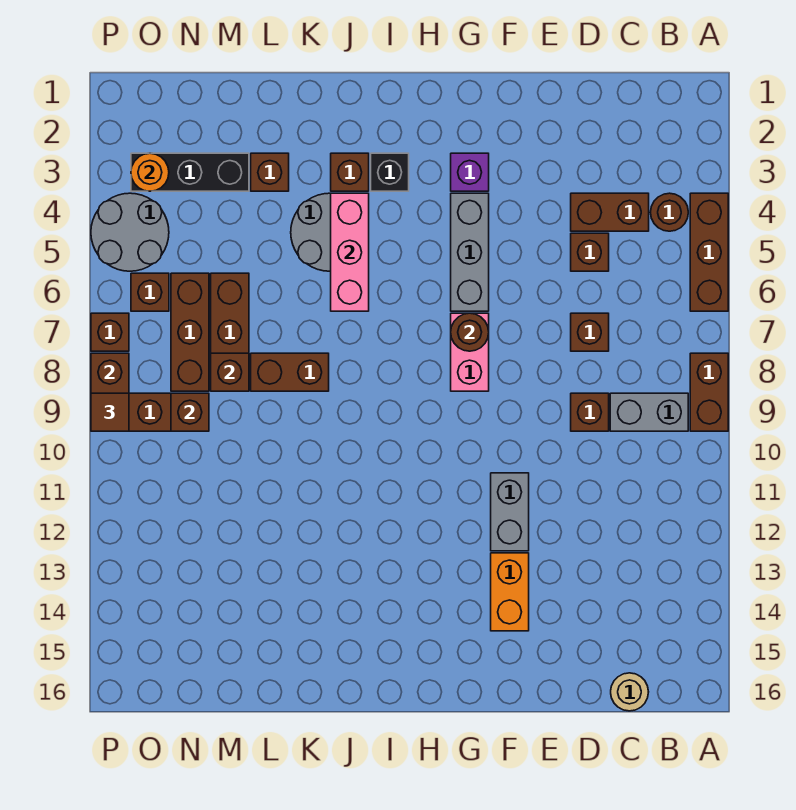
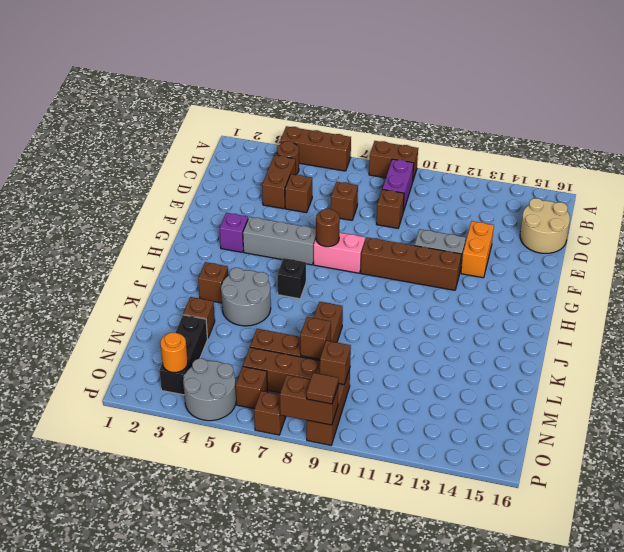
grey brick B9:C9 level 1 -> purple brick B9:C9 level 1
tan round brick C16 level 1 -> tan round brick C15:D16 level 1
orange brick F13:F14 level 1 -> orange brick E13:F13 level 1
none -> brown brick G9:G12 level 1
black brick I3 level 1 -> black brick I6 level 1
pink brick J4:J6 level 2 -> none

